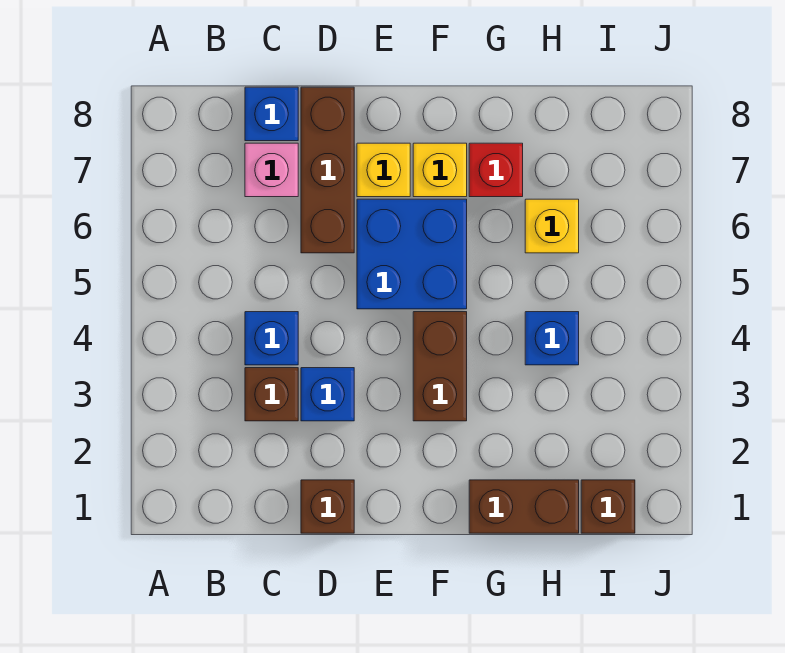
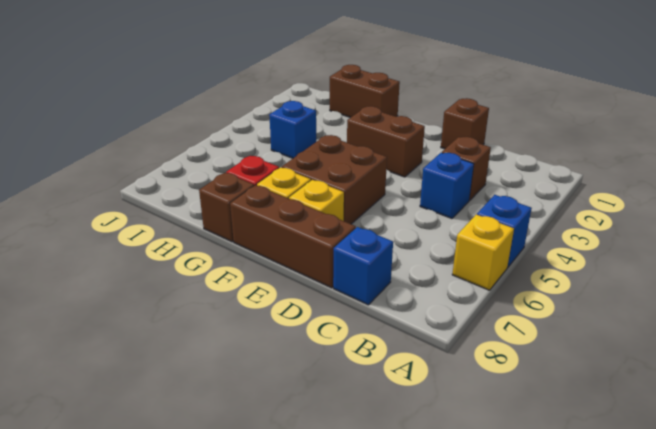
pink brick C7 level 1 -> none
blue brick D3 level 1 -> blue brick A5 level 1
brown brick D6:D8 level 1 -> brown brick D8:F8 level 1
blue brick E5:F6 level 1 -> brown brick E5:F6 level 1
brown brick F3:F4 level 1 -> brown brick E3:F3 level 1
yellow brick H6 level 1 -> yellow brick A6 level 1
brown brick I1 level 1 -> brown brick G8 level 1

